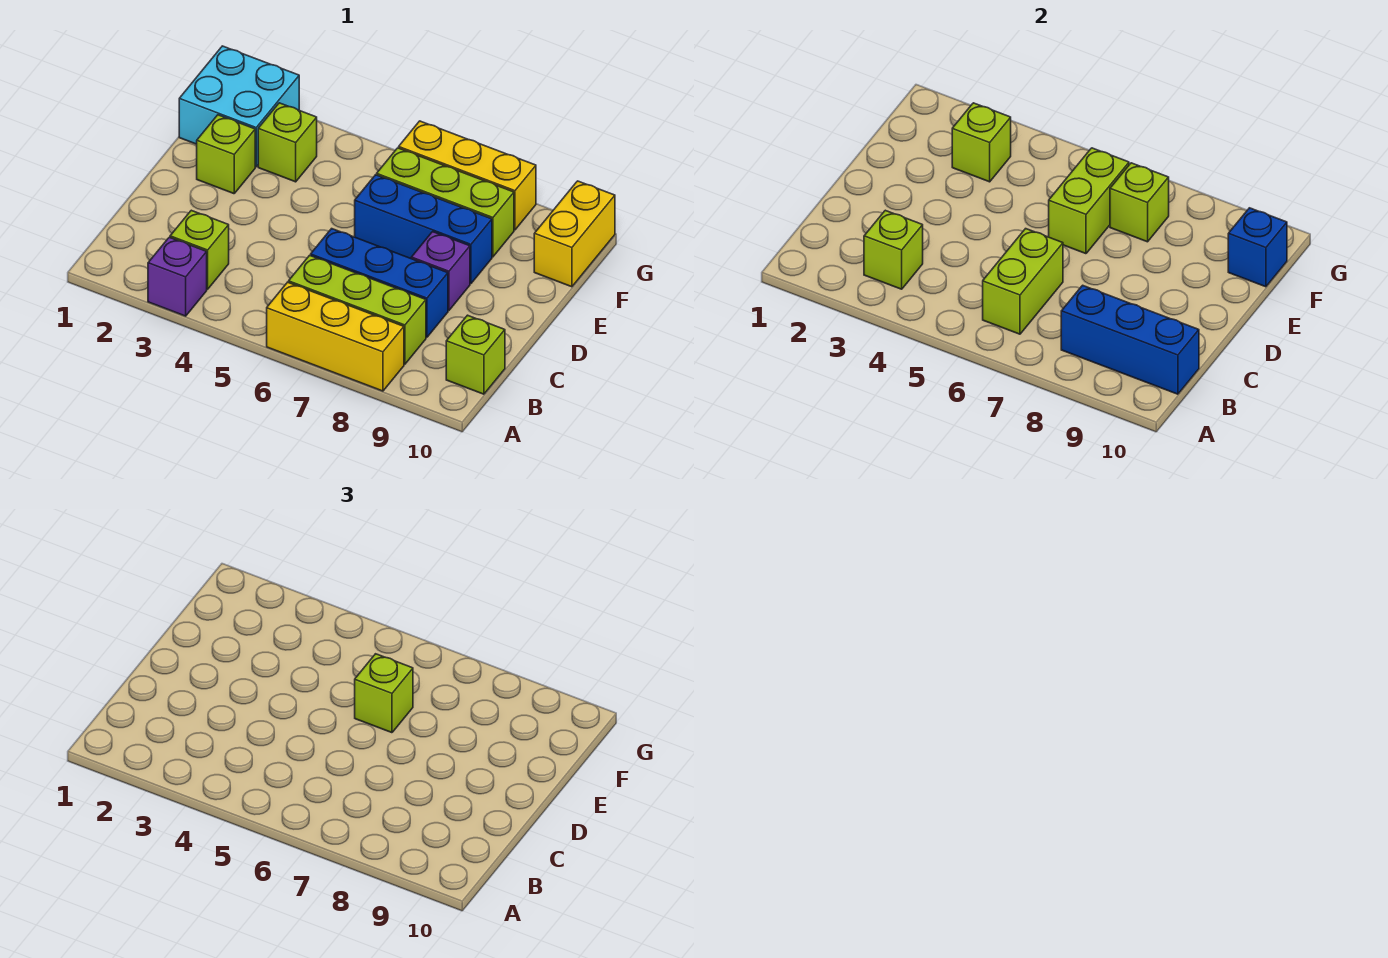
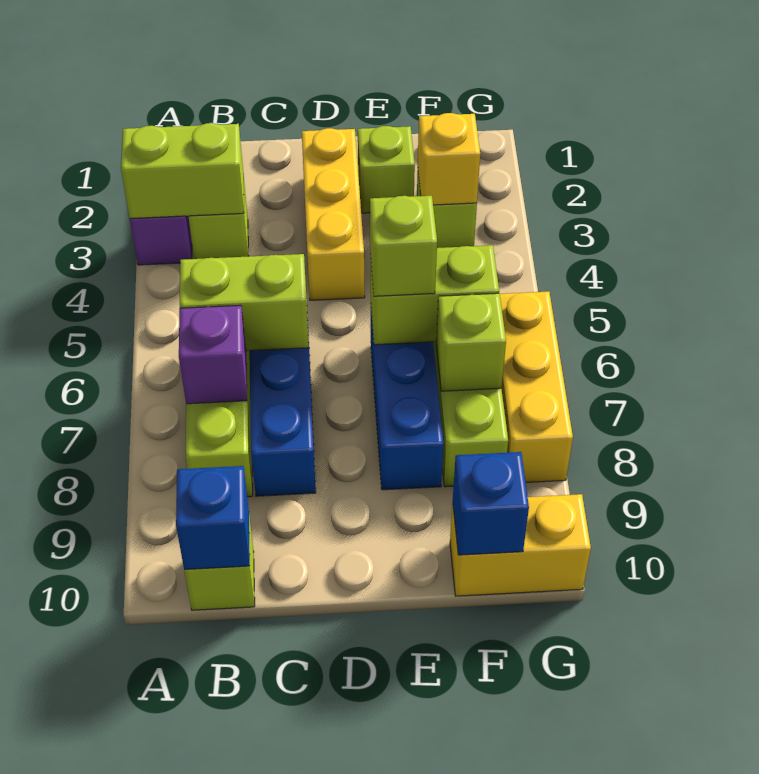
yellow brick A6:A8 level 1 -> yellow brick D2:D4 level 1
lime brick B3 level 2 -> lime brick A3:B3 level 2
blue brick B8:B10 level 2 -> blue brick B10 level 2
purple brick D8 level 1 -> purple brick B7 level 2
cyan brick F1:G2 level 1 -> none
lime brick F3 level 2 -> yellow brick F3 level 2

